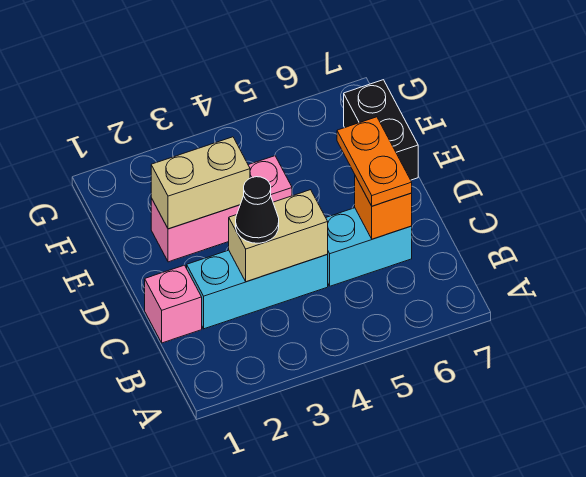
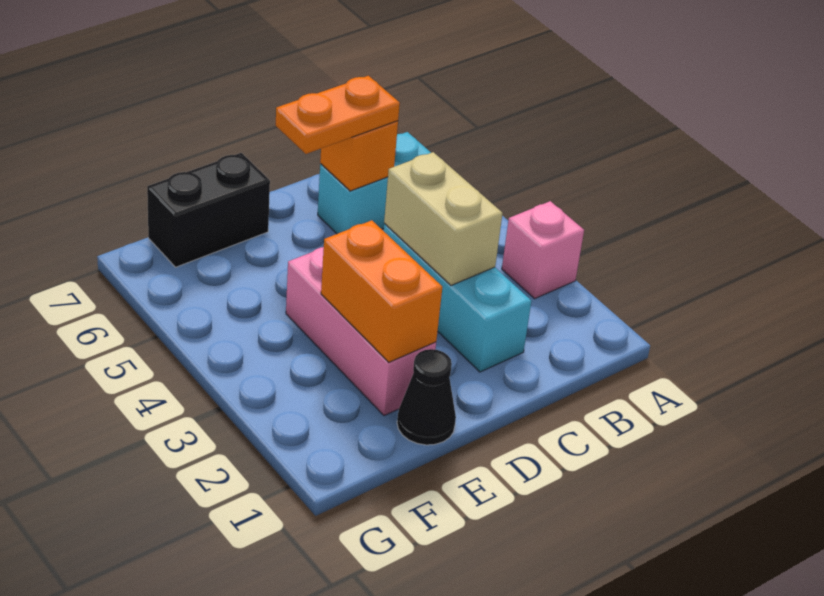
pink brick C1 level 1 -> pink brick A3 level 1
black cone C3 level 3 -> black cone E1 level 1
cyan brick C5:C6 level 1 -> cyan brick B6:C6 level 1
tan brick E2:E3 level 2 -> orange brick E2:E3 level 2

